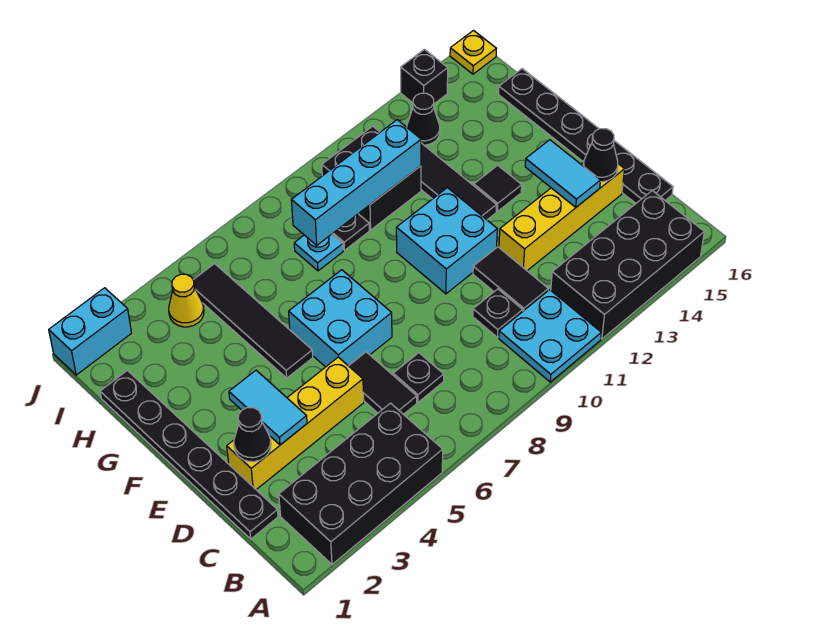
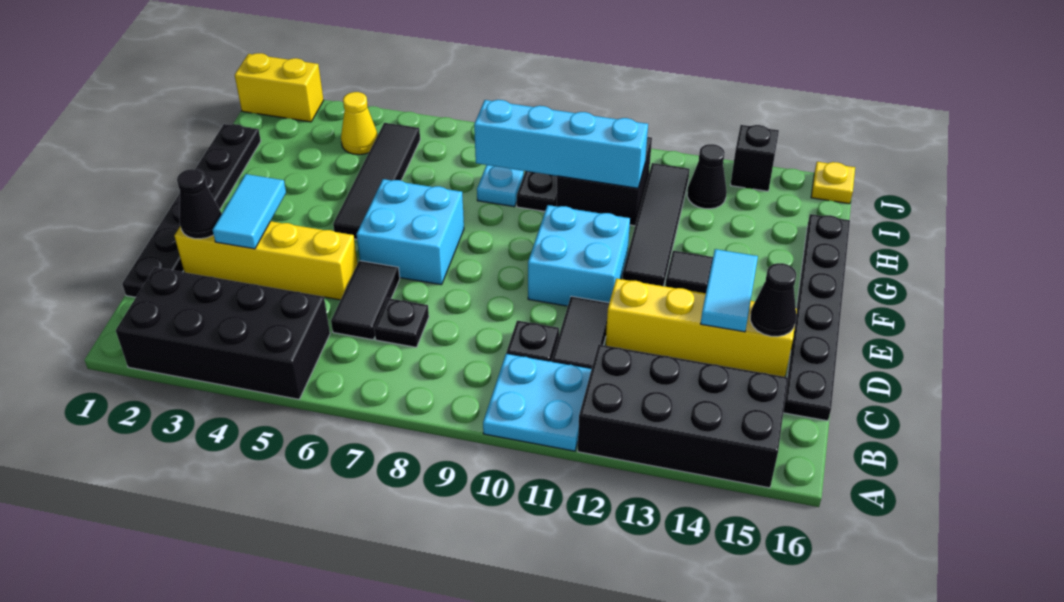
cyan brick J1:J2 level 1 -> yellow brick J1:J2 level 1

